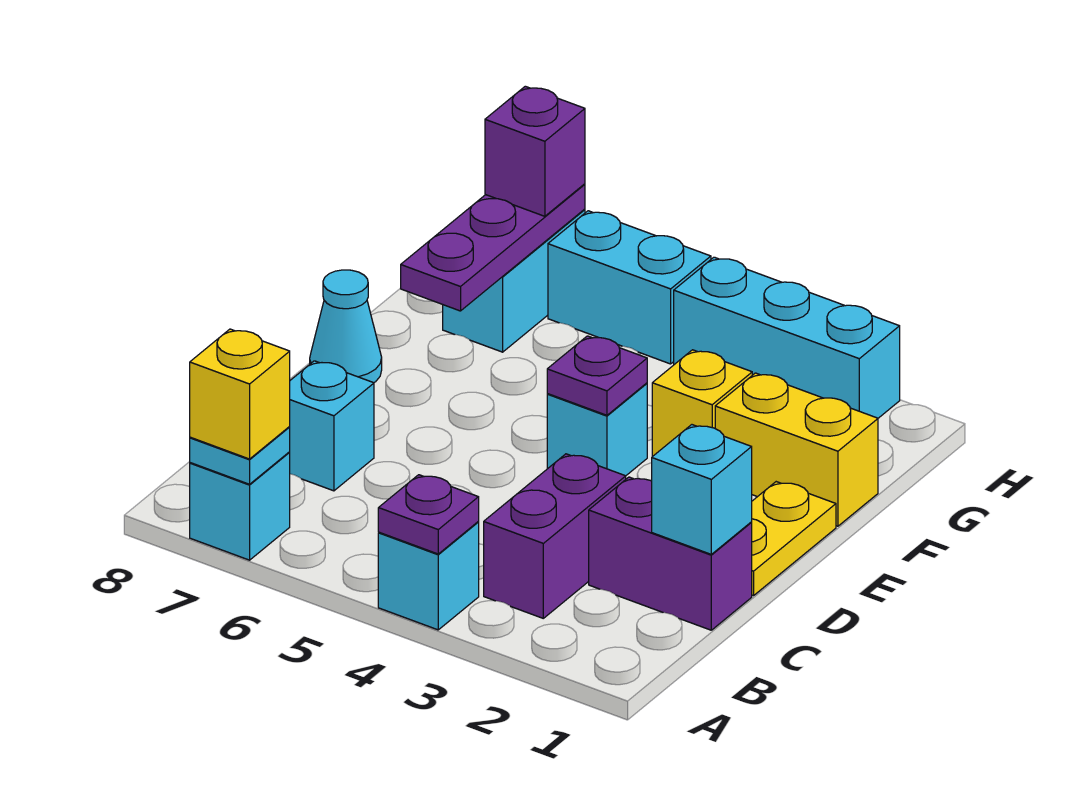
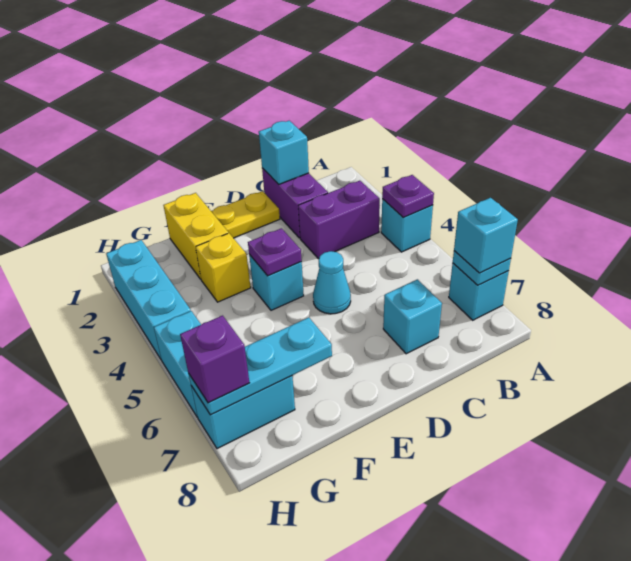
yellow brick A7 level 3 -> cyan brick A7 level 3
cyan cone E8 level 1 -> cyan cone D5 level 1
purple plate F7:H7 level 2 -> cyan plate F7:H7 level 2

